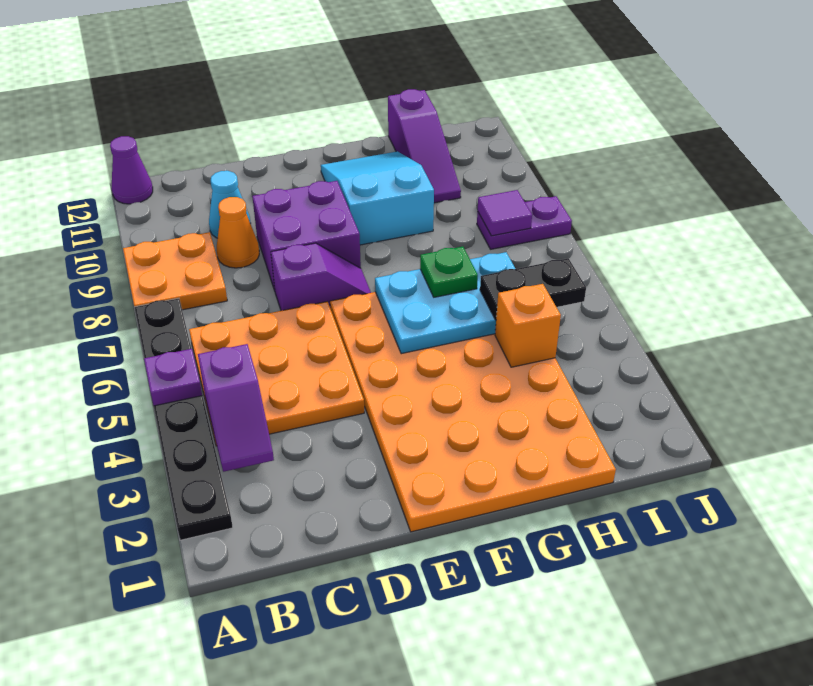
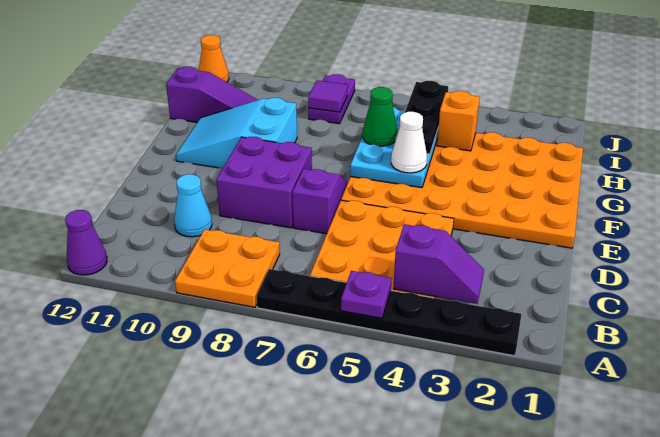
orange cone C9 level 1 -> orange cone J12 level 1
none -> white cone F5 level 3
green plate G6 level 3 -> green cone G6 level 3
black plate H5:I5 level 3 -> black plate G5:I5 level 3

